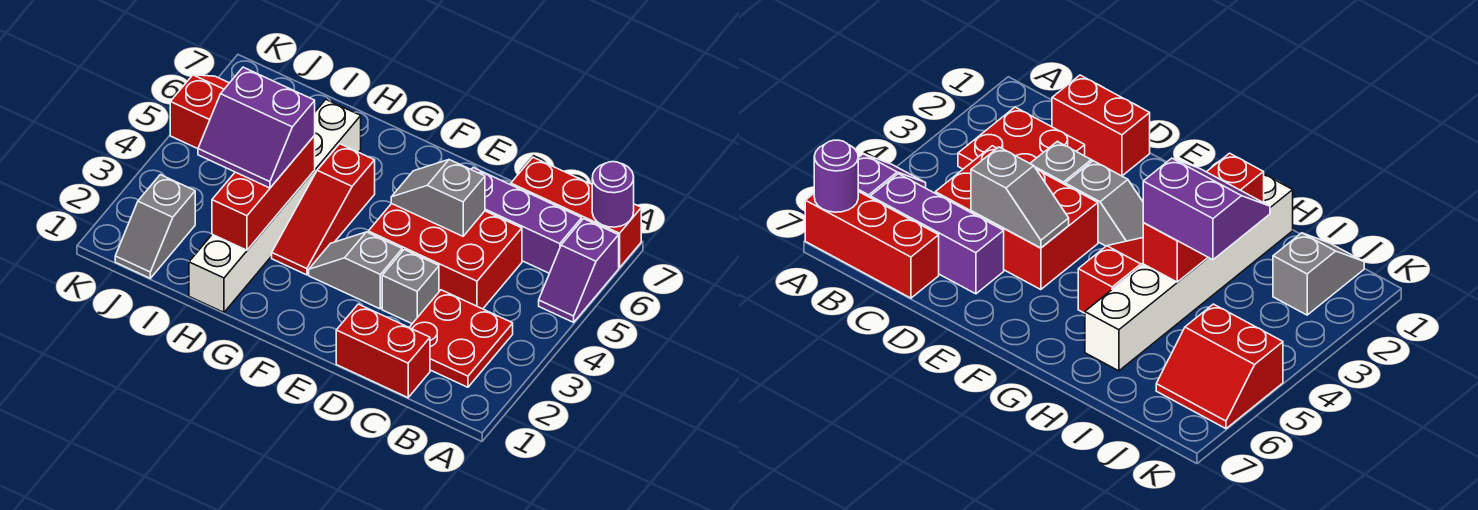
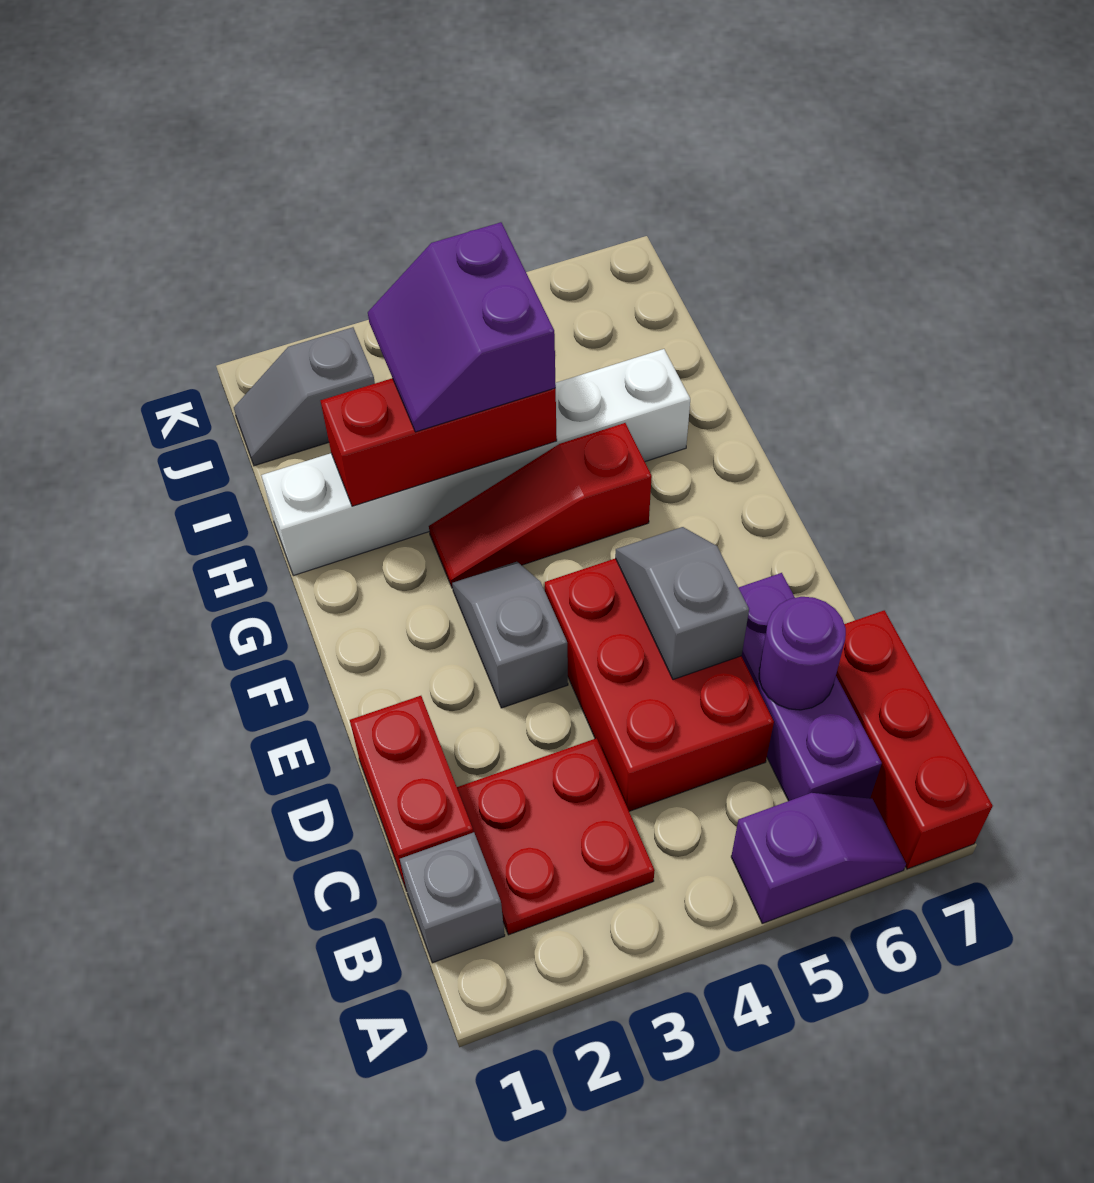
purple slope A5:A6 level 1 top 6 -> purple slope A5:A6 level 1 top 5
purple round brick A7 level 2 -> purple round brick C6 level 2
grey brick D3 level 1 -> grey brick B1 level 1
red slope J5:K6 level 1 top 5 -> none

